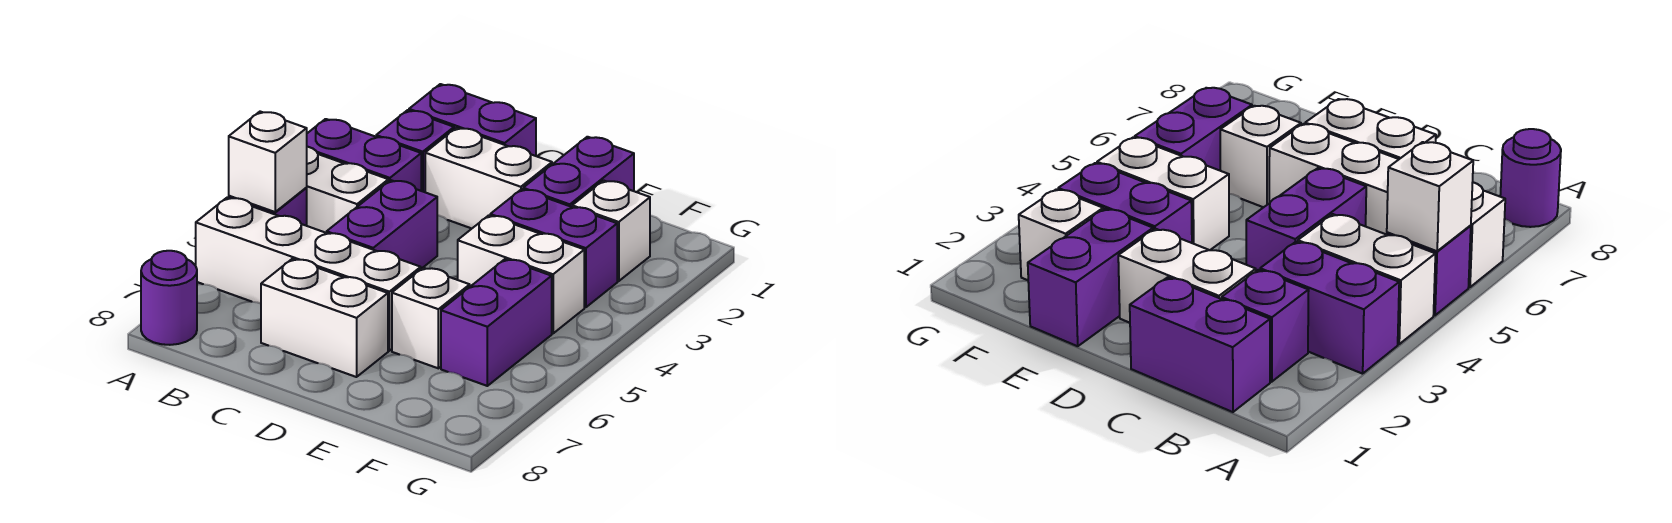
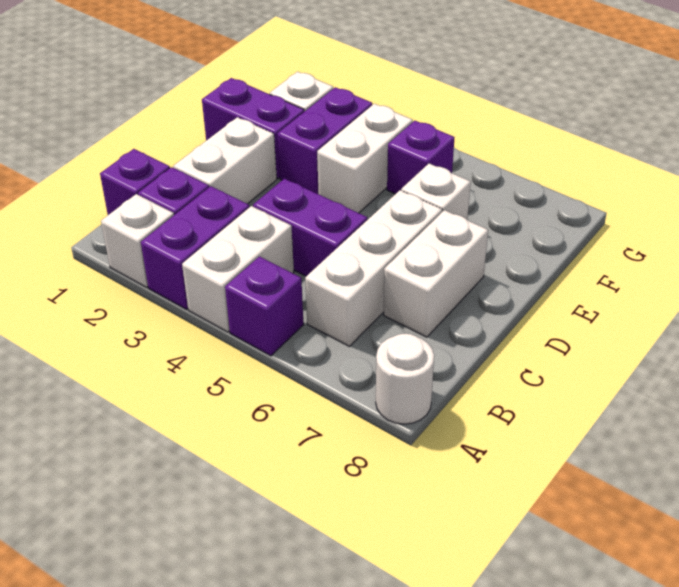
white brick A5 level 2 -> white brick A2 level 1
white brick A6:D6 level 1 -> white brick B6:D6 level 1
purple round brick A8 level 1 -> white round brick A8 level 1
purple brick B1:C1 level 1 -> purple brick B1 level 1
purple brick F5:F6 level 1 -> purple brick F5 level 1

